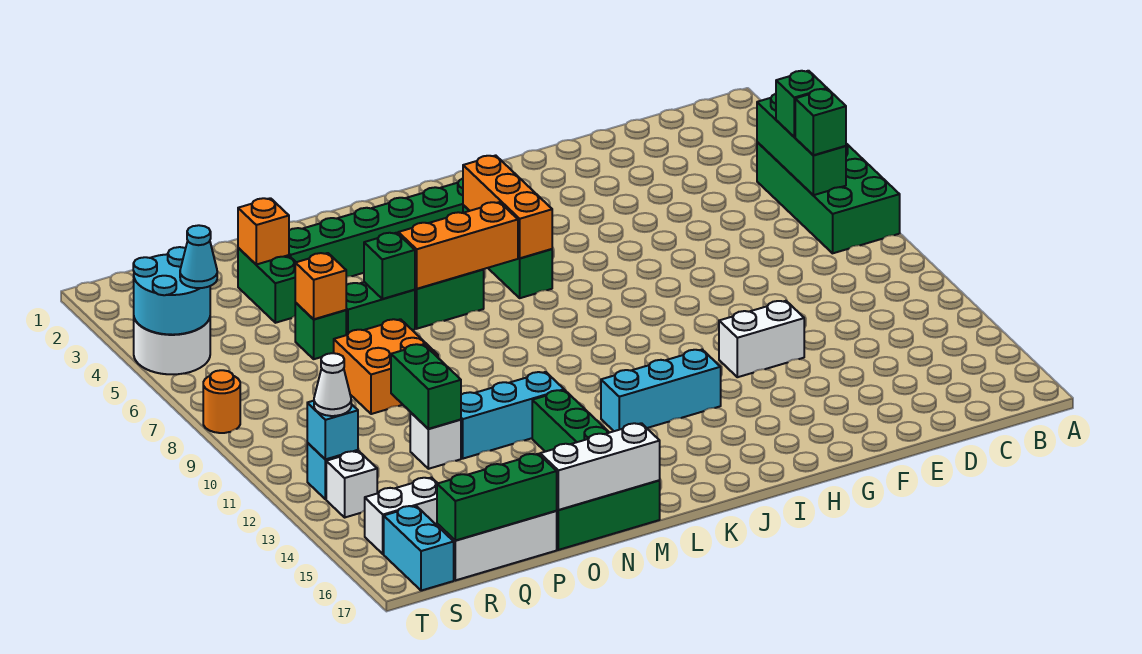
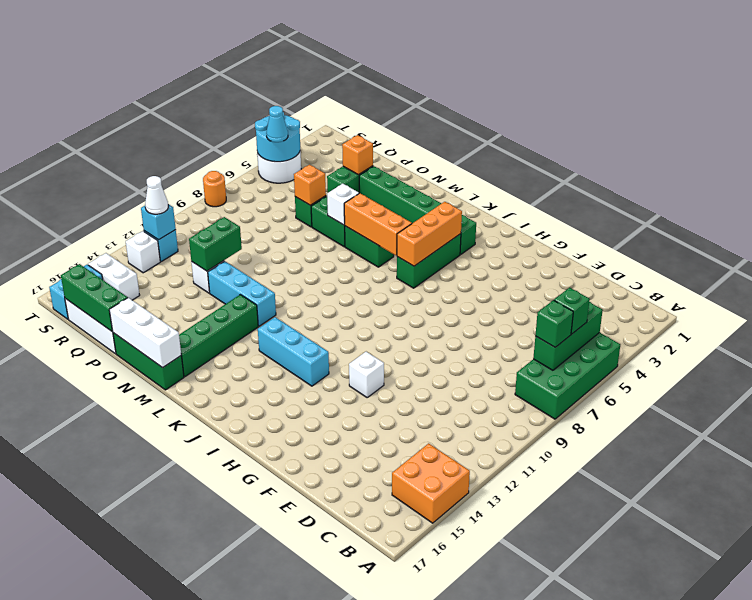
white brick F12:G12 level 1 -> white brick G12 level 1
green brick N6 level 2 -> white brick N6 level 2
orange brick O8:P9 level 1 -> orange brick A14:B15 level 1

